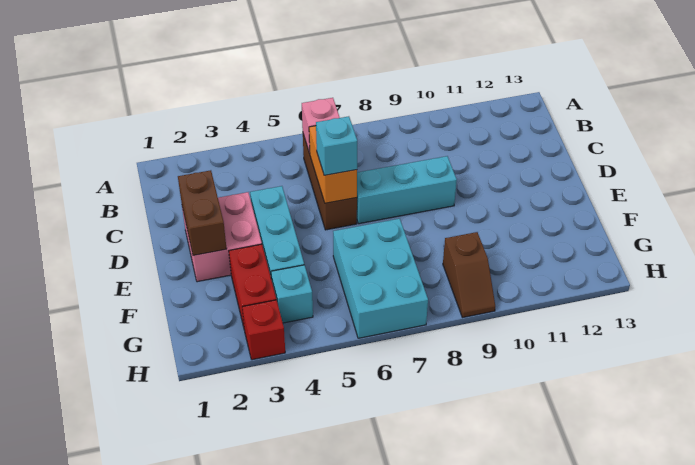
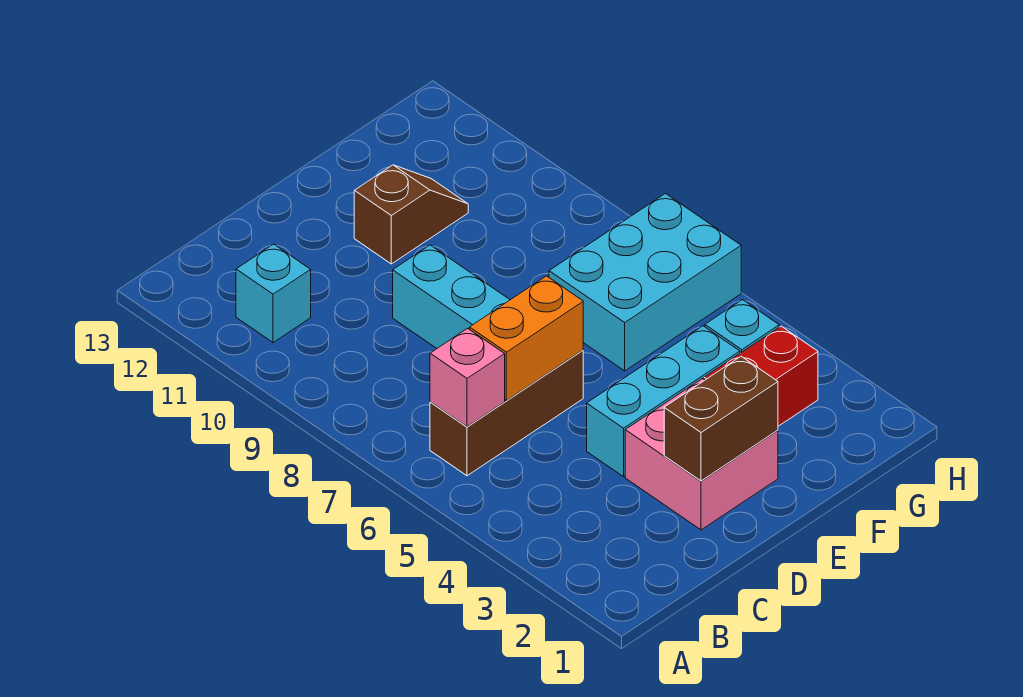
cyan brick D6 level 3 -> cyan brick B11 level 1
brown slope G9:H9 level 1 top G -> brown slope E11:F11 level 1 top E
red brick H3 level 1 -> none

